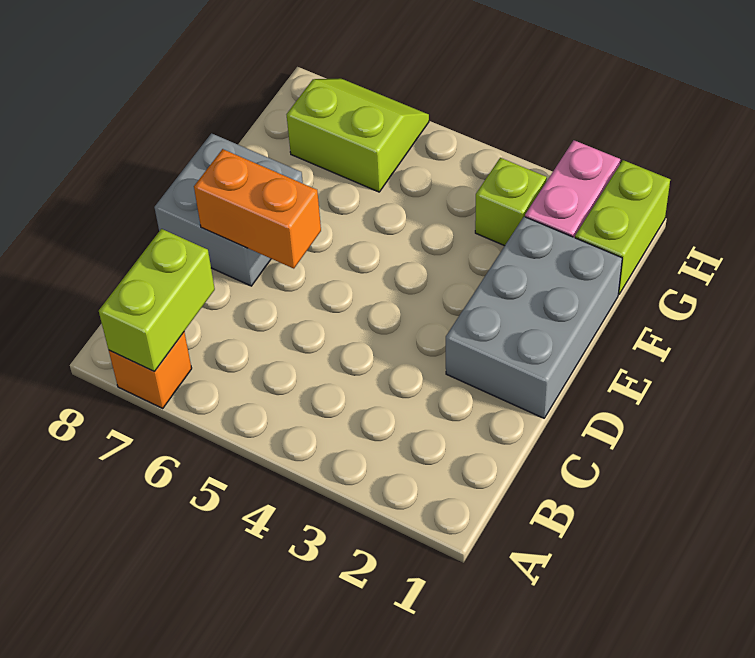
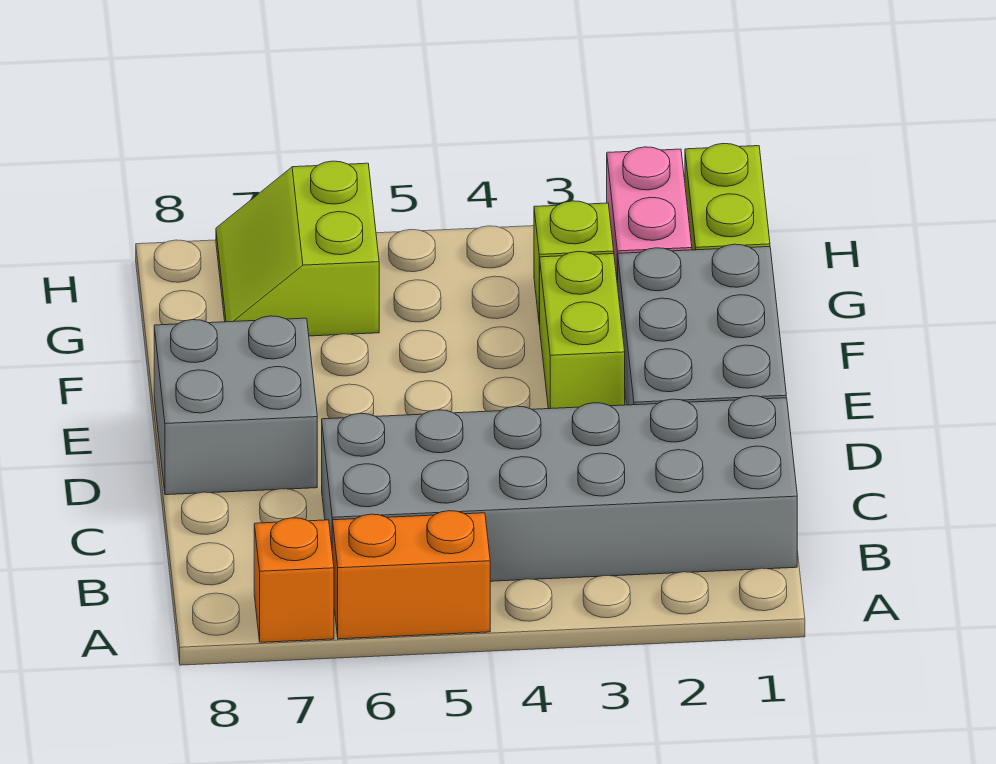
lime brick A7:B7 level 2 -> lime brick E3:F3 level 1
none -> grey brick B1:C6 level 1
orange brick D6:D7 level 2 -> orange brick A5:A6 level 1
lime slope G6:H7 level 1 top G -> lime slope G6:H7 level 1 top 6

